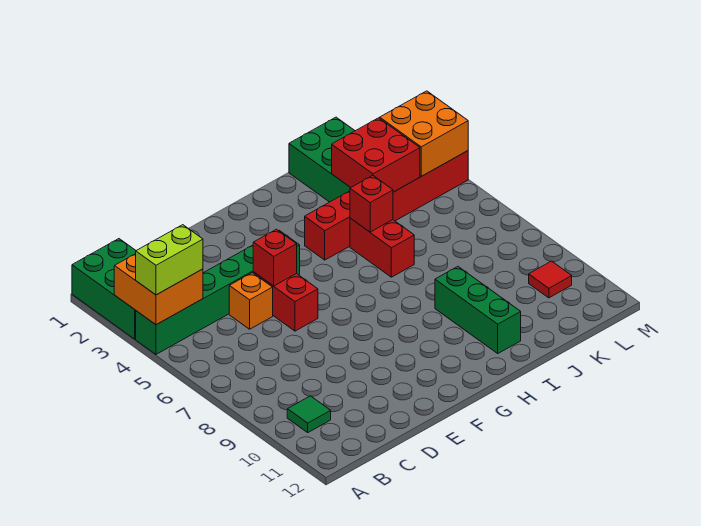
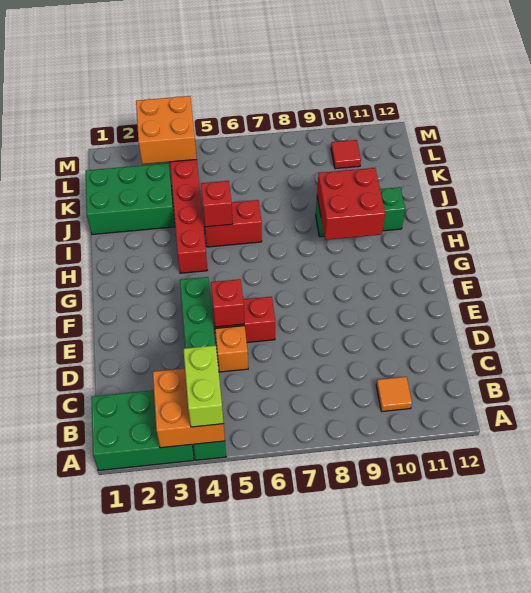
green tile B10 level 1 -> orange tile B10 level 1
red brick J3:K4 level 2 -> red brick H9:I10 level 2

